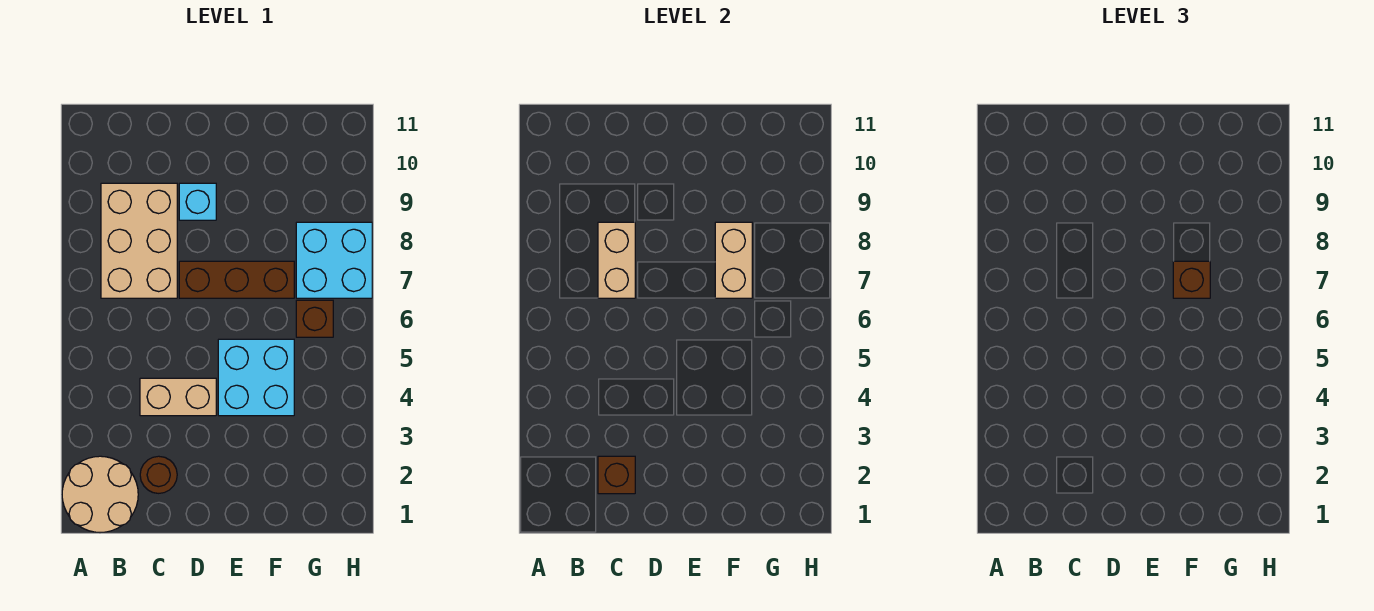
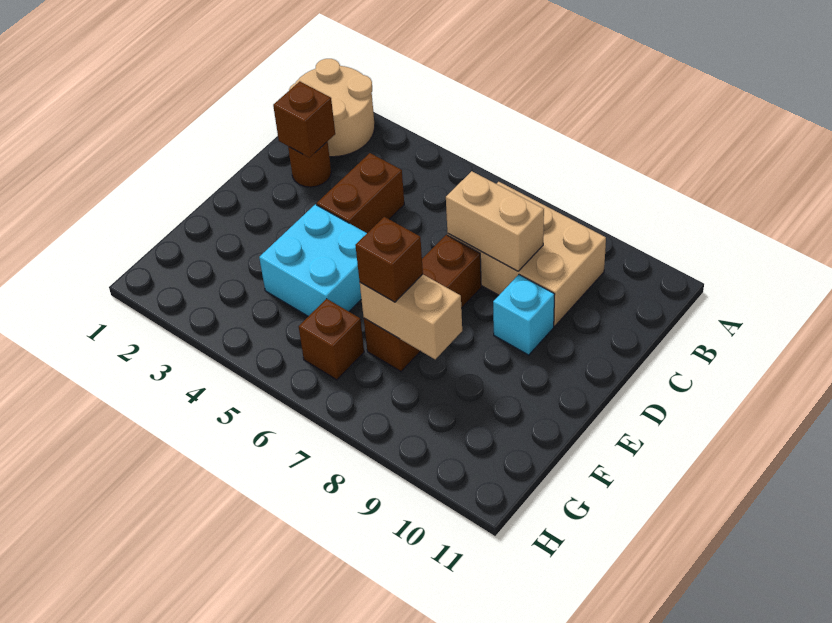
tan brick C4:D4 level 1 -> brown brick C4:D4 level 1
cyan brick G7:H8 level 1 -> none

